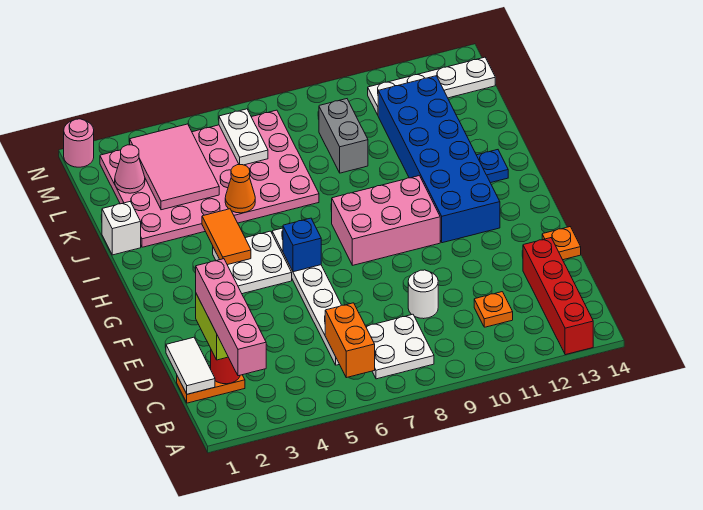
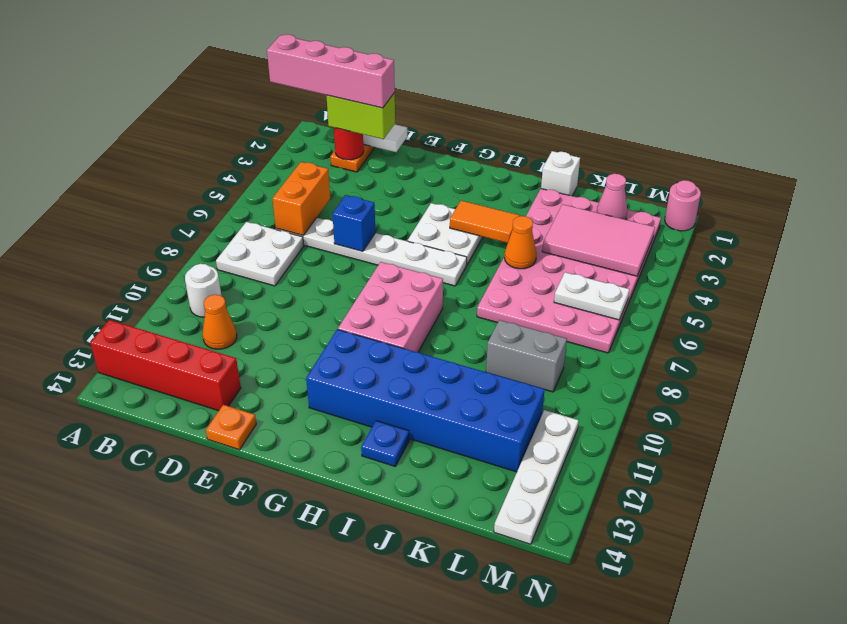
orange brick B6:C6 level 2 -> orange brick C5:C6 level 2
orange plate C11 level 1 -> orange cone C11 level 1
white round brick D9 level 1 -> white round brick B10 level 1
blue brick G6 level 2 -> blue brick E6 level 2

